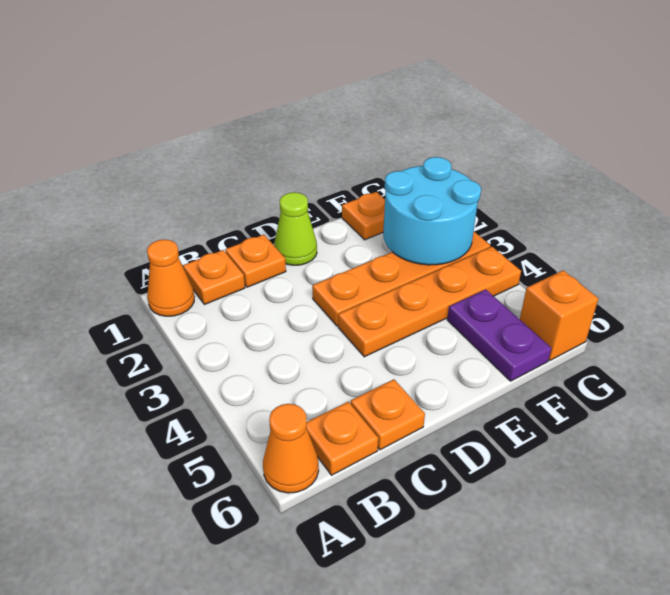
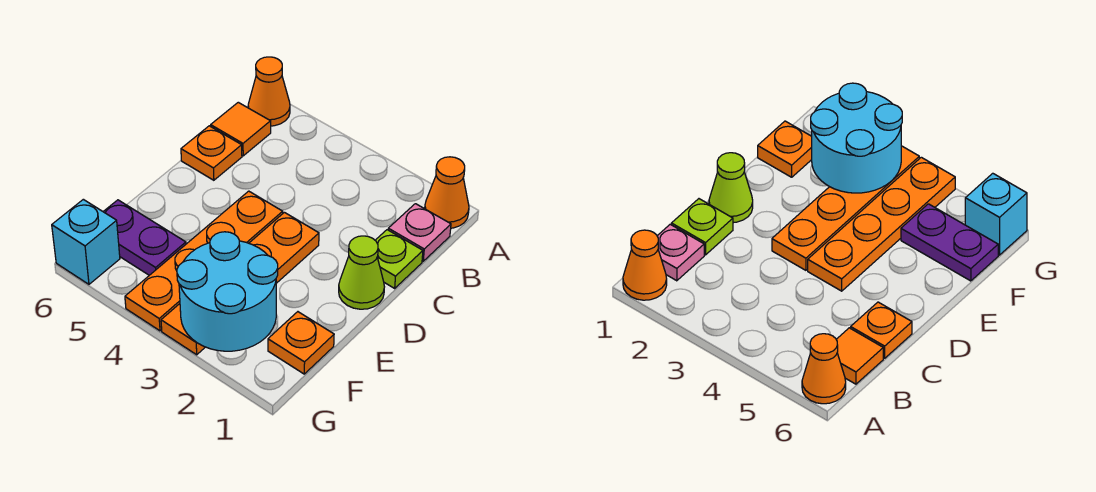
orange plate B1 level 1 -> pink plate B1 level 1
orange plate B6 level 1 -> orange tile B6 level 1
orange plate C1 level 1 -> lime plate C1 level 1
orange brick G6 level 1 -> cyan brick G6 level 1

